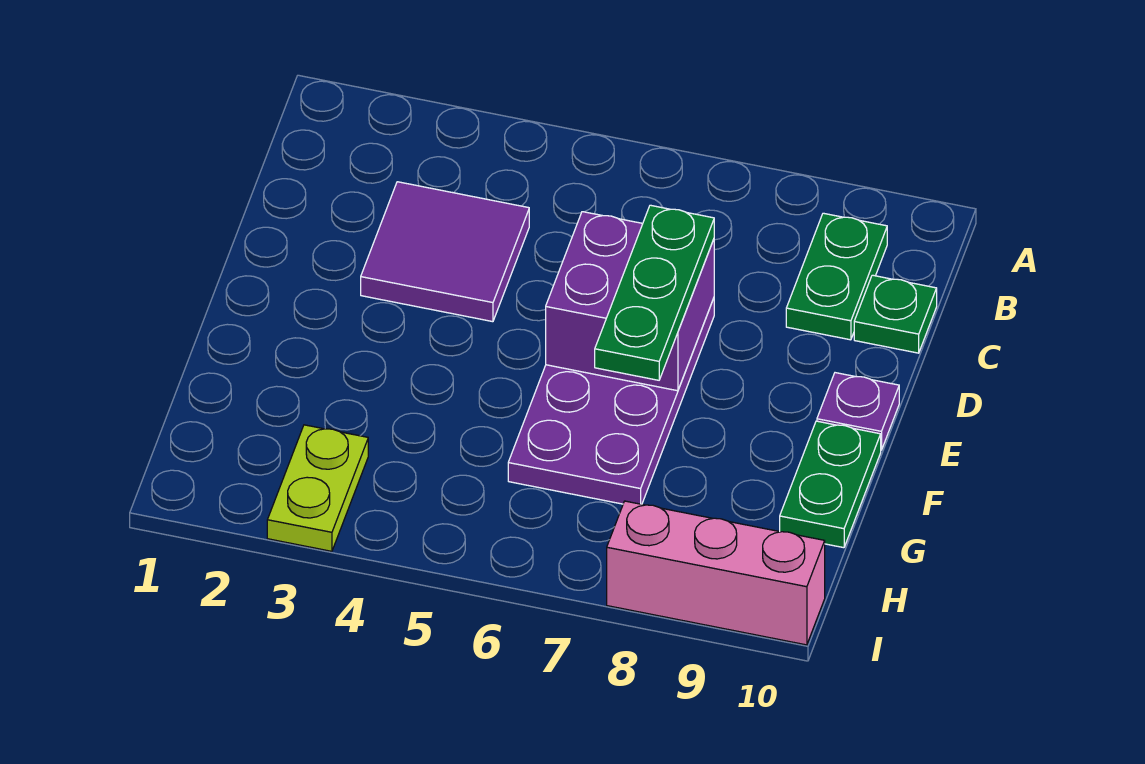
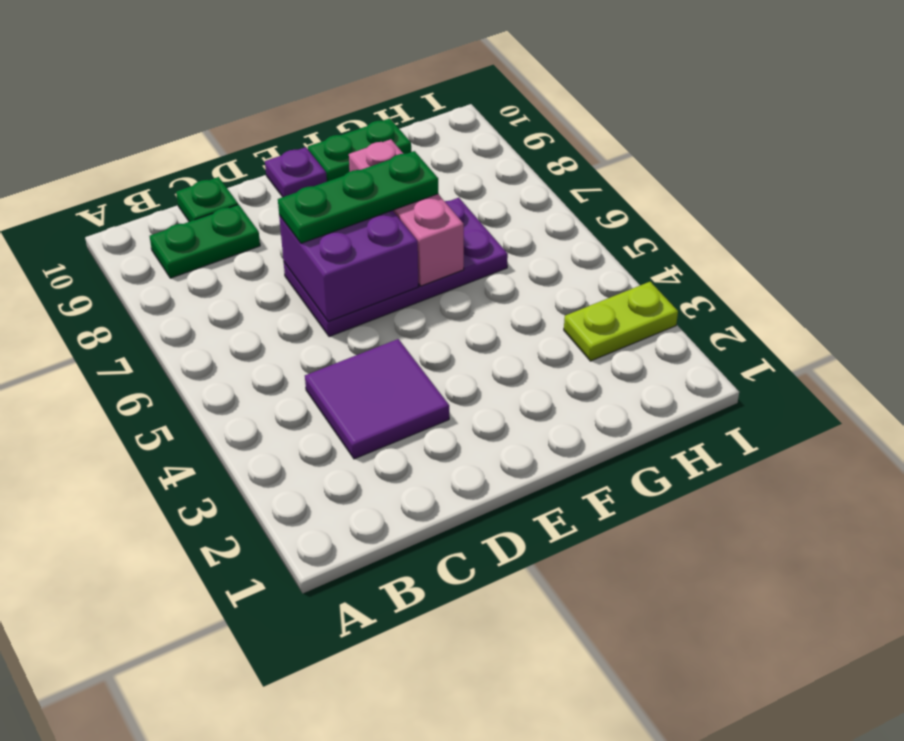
pink brick I8:I10 level 1 -> pink brick F6:F8 level 2

